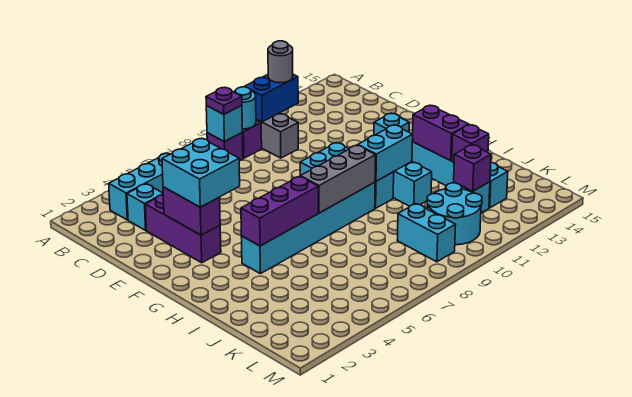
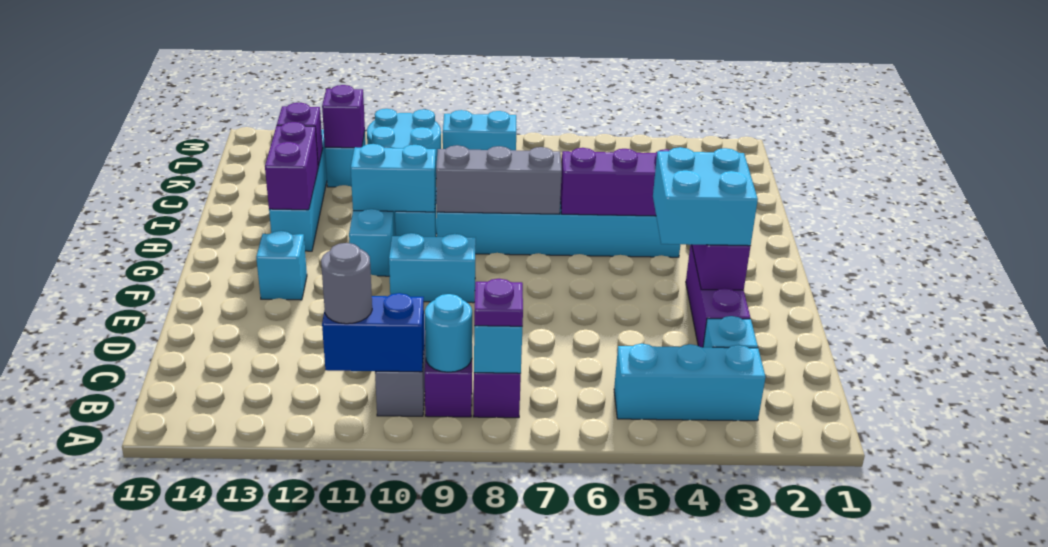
cyan brick K9:L9 level 1 -> cyan brick L8:L9 level 1

